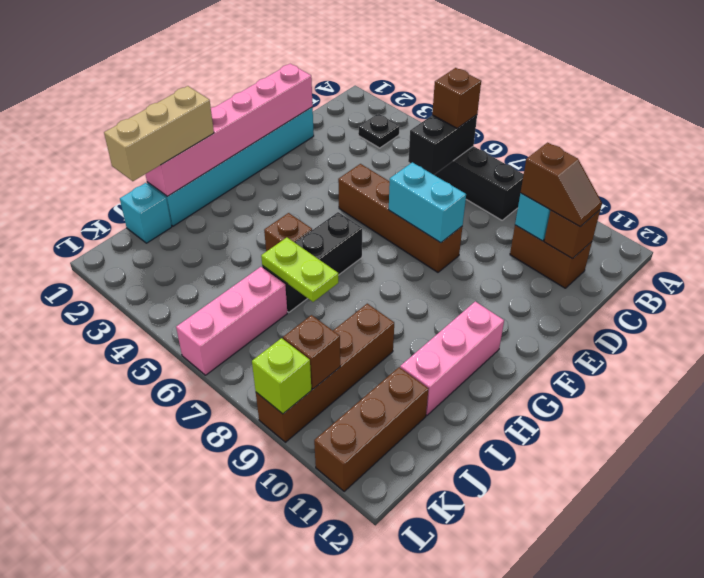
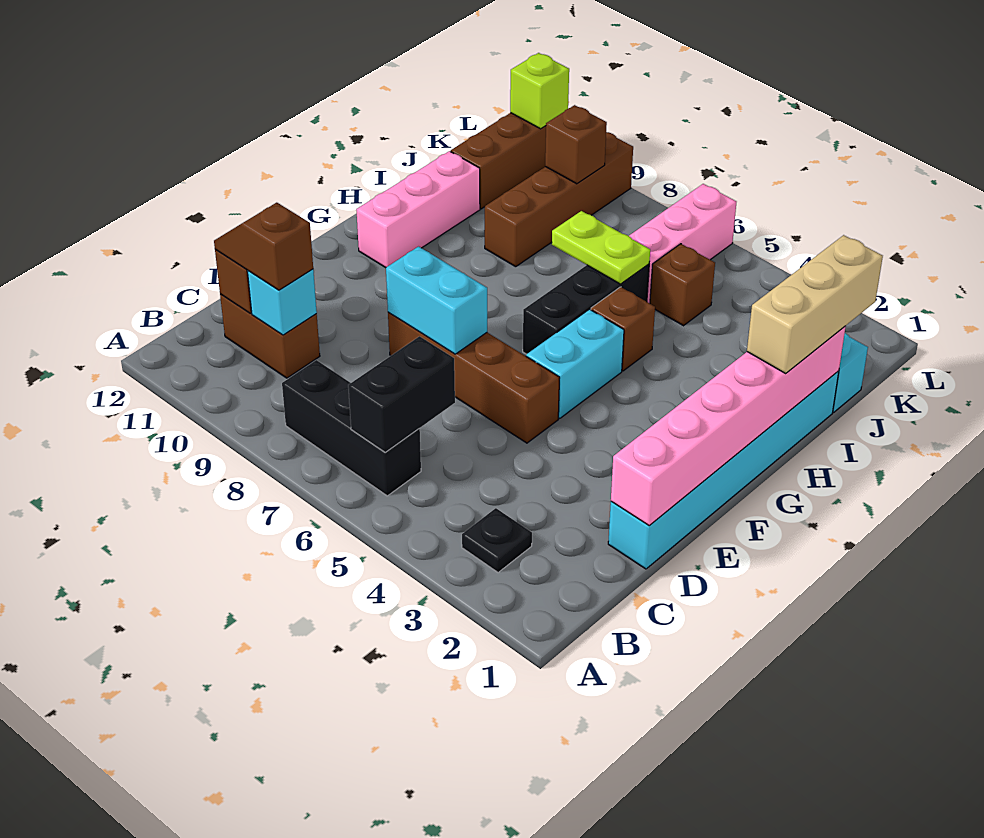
brown brick B6 level 3 -> brown brick J5 level 1
none -> cyan brick F5:G5 level 1
lime brick L9 level 2 -> lime brick L11 level 2

